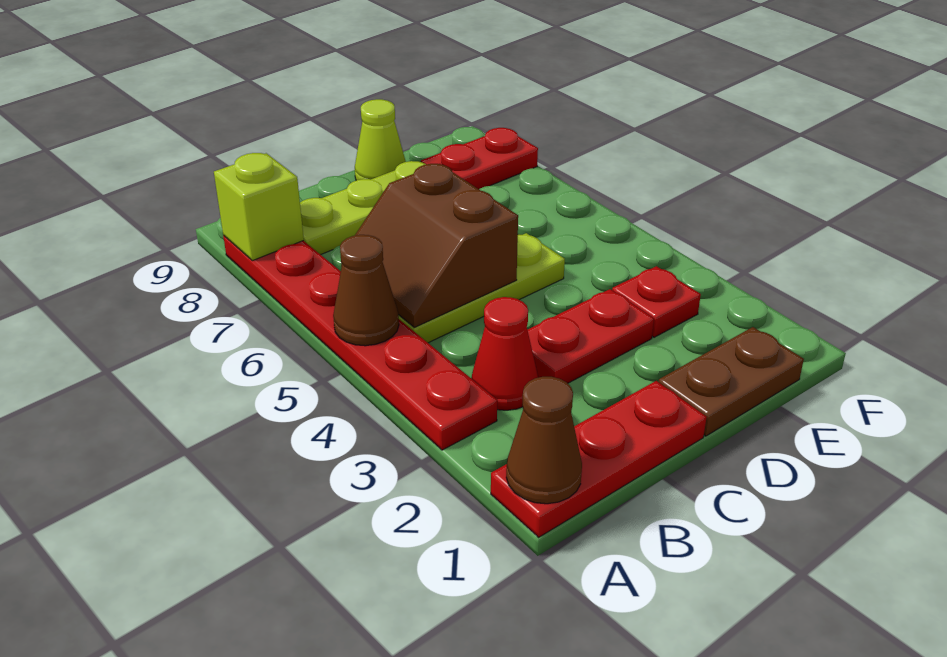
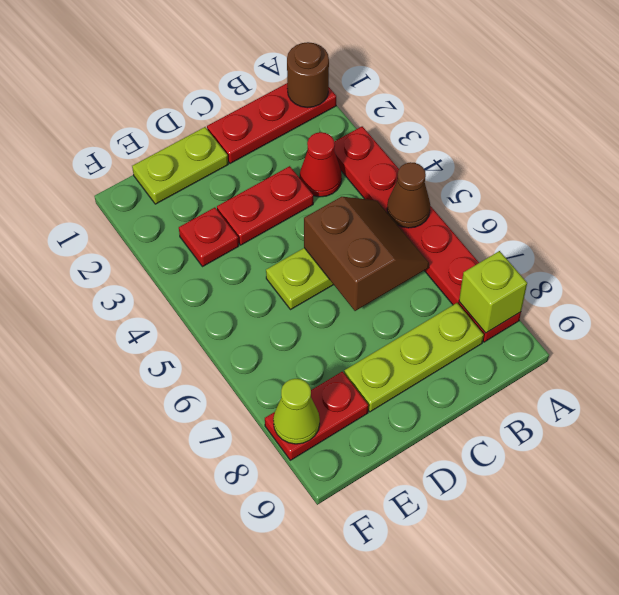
brown cone A1 level 2 -> brown round brick A1 level 2
brown plate D1:E1 level 1 -> lime plate D1:E1 level 1
lime cone D9 level 1 -> lime cone F8 level 2

